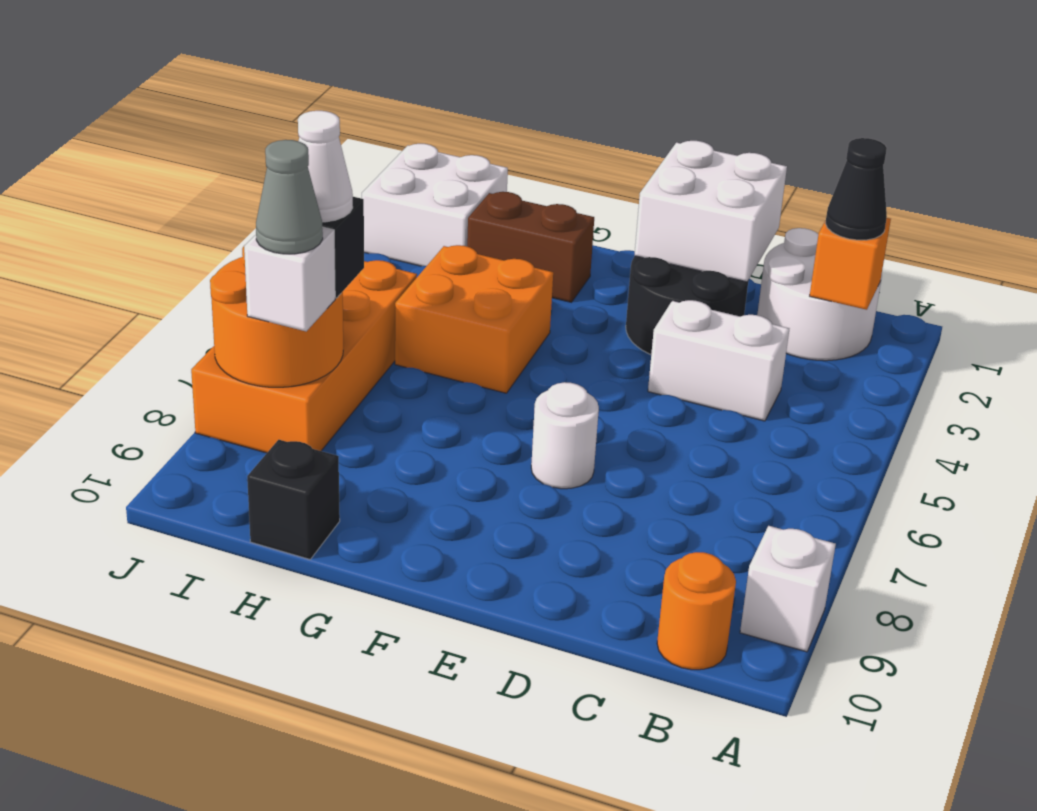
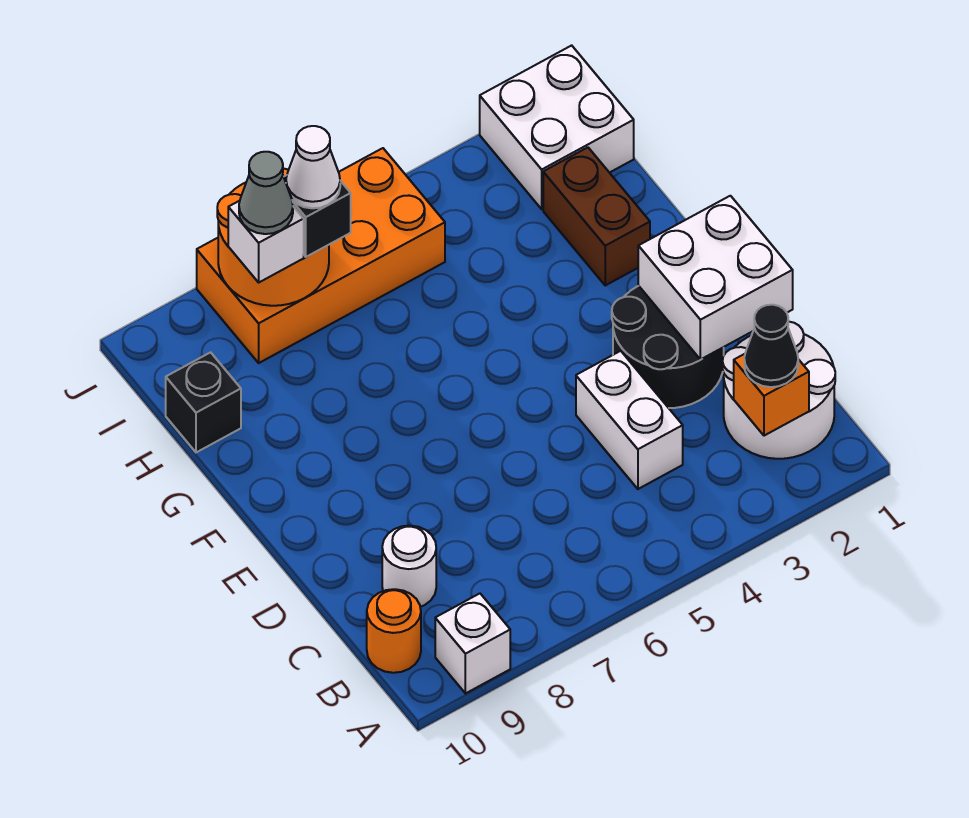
white round brick E7 level 1 -> white round brick C9 level 1
orange brick G4:H5 level 1 -> none

